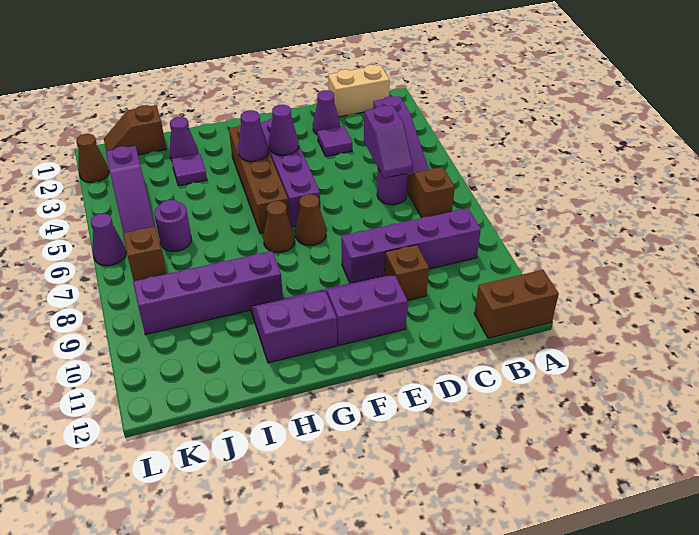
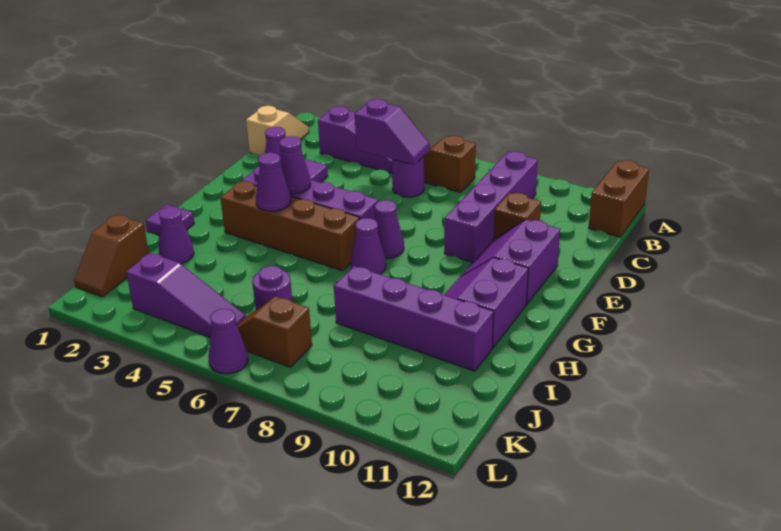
tan brick B1:C1 level 1 -> tan slope B1:C1 level 1 top C
brown cone F7 level 1 -> purple cone F7 level 1
brown cone G7 level 1 -> purple cone G7 level 1
purple brick H9:K9 level 1 -> purple brick I8:I11 level 1
purple tile I3 level 1 -> purple tile H1 level 1
brown cone L2 level 1 -> none

